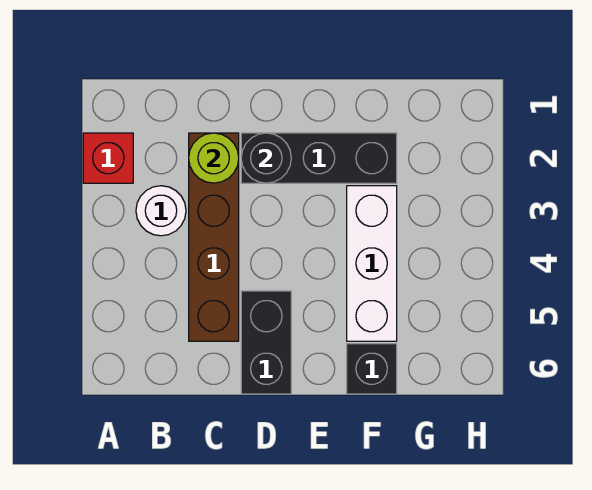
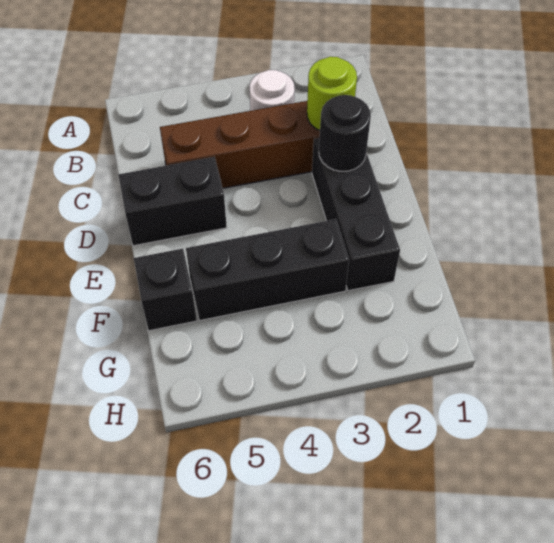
red brick A2 level 1 -> none
white brick F3:F5 level 1 -> black brick F3:F5 level 1

